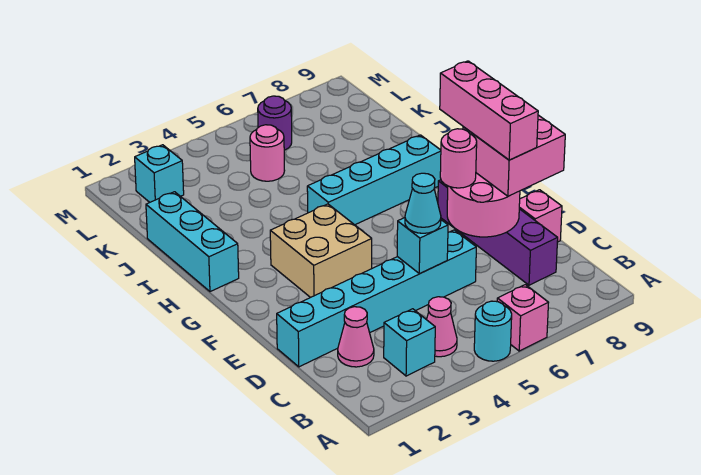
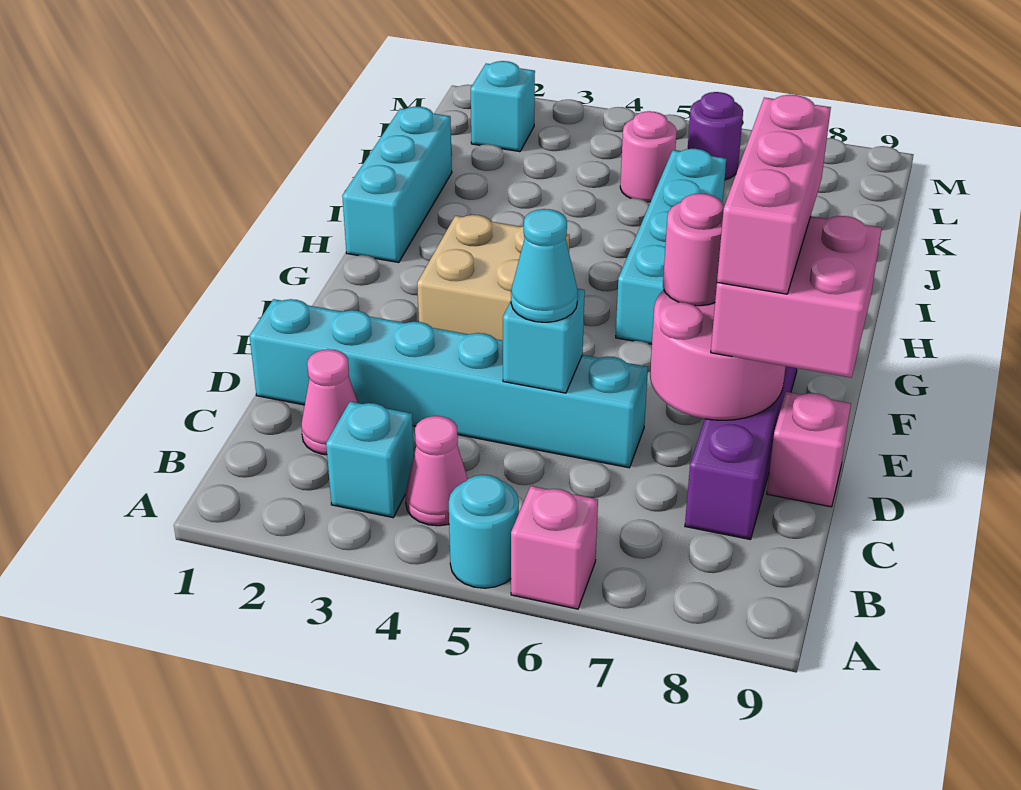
cyan brick H5:H8 level 1 -> cyan brick G6:J6 level 1

